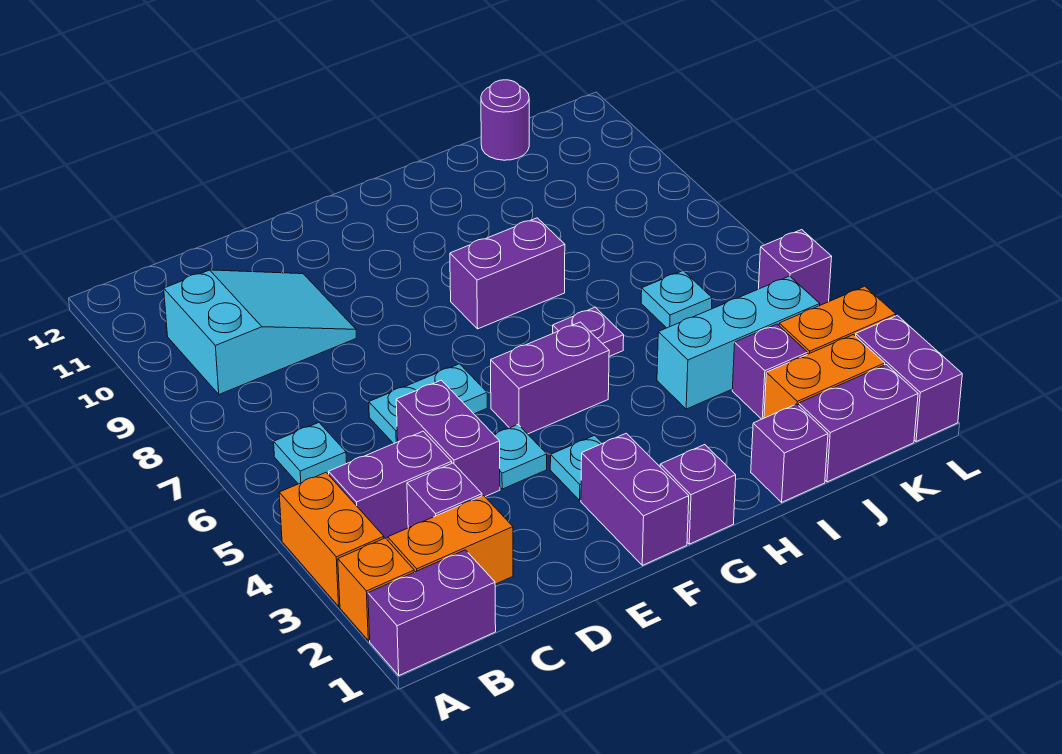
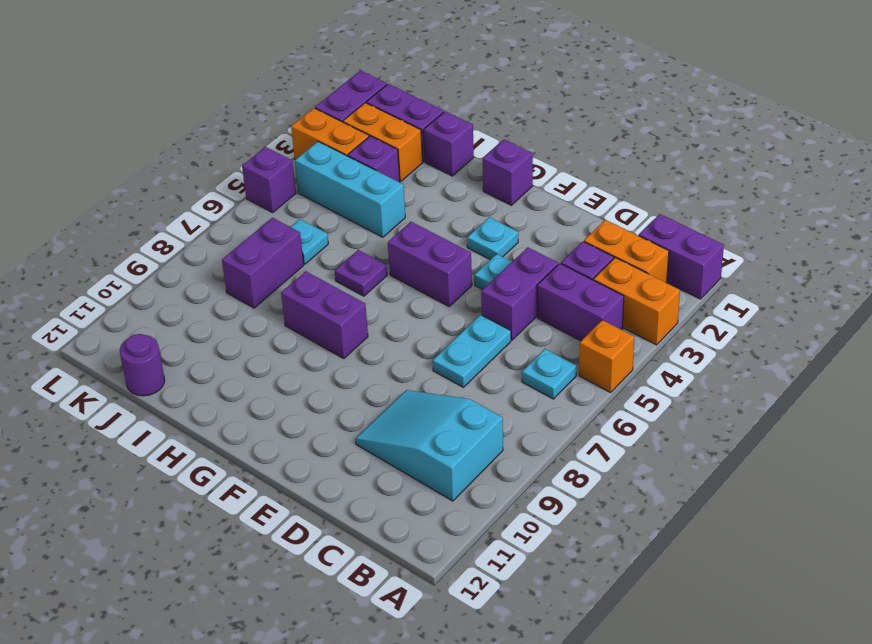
orange brick A2 level 1 -> orange brick A5 level 1
orange brick A3:A4 level 1 -> orange brick A3:B3 level 1
cyan plate D6:E6 level 1 -> cyan plate D6:D7 level 1
purple brick F1:F2 level 1 -> purple brick J7:J8 level 1

